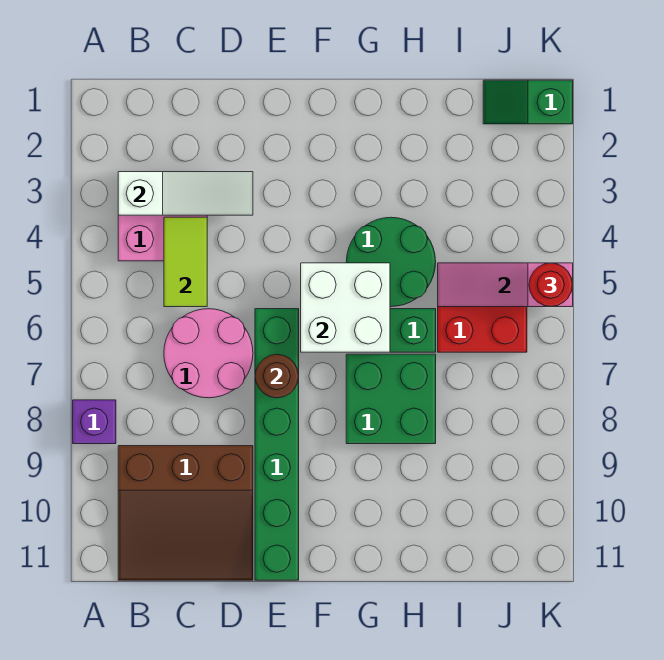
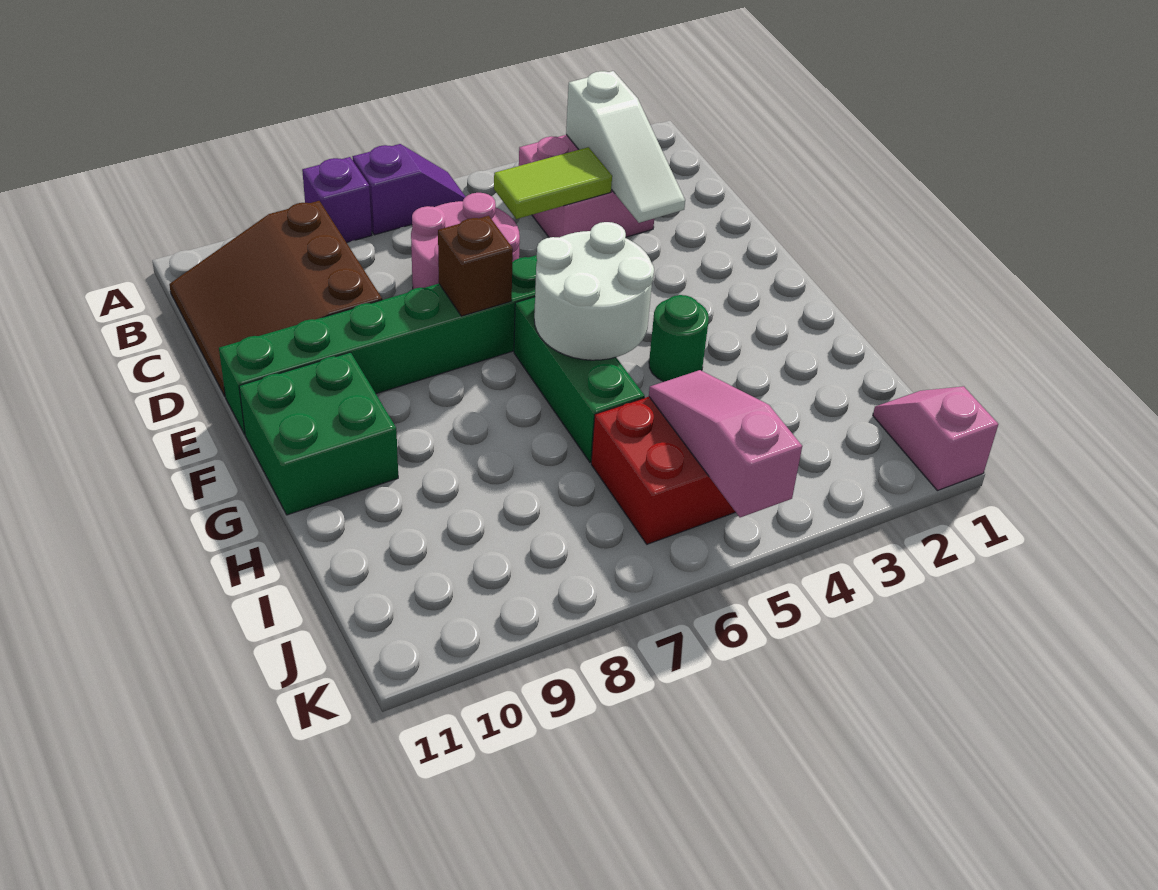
none -> purple slope A6:A7 level 1 top 7
brown round brick E7 level 2 -> brown brick E7 level 2
white brick F5:G6 level 2 -> white round brick F5:G6 level 2
green round brick G4:H5 level 1 -> green round brick G4 level 1
green brick G7:H8 level 1 -> green brick F10:G11 level 1
green slope J1:K1 level 1 top K -> pink slope J1:K1 level 1 top K
red round brick K5 level 3 -> none

